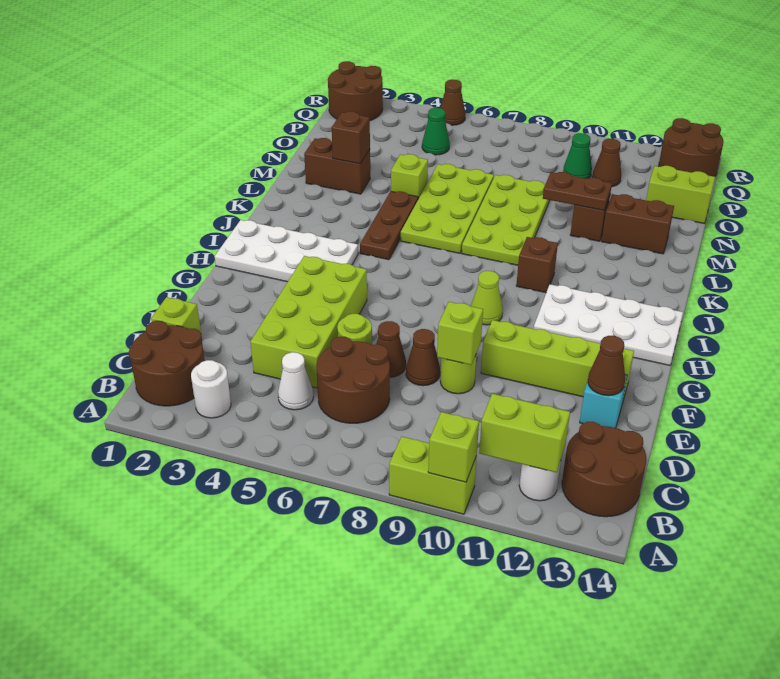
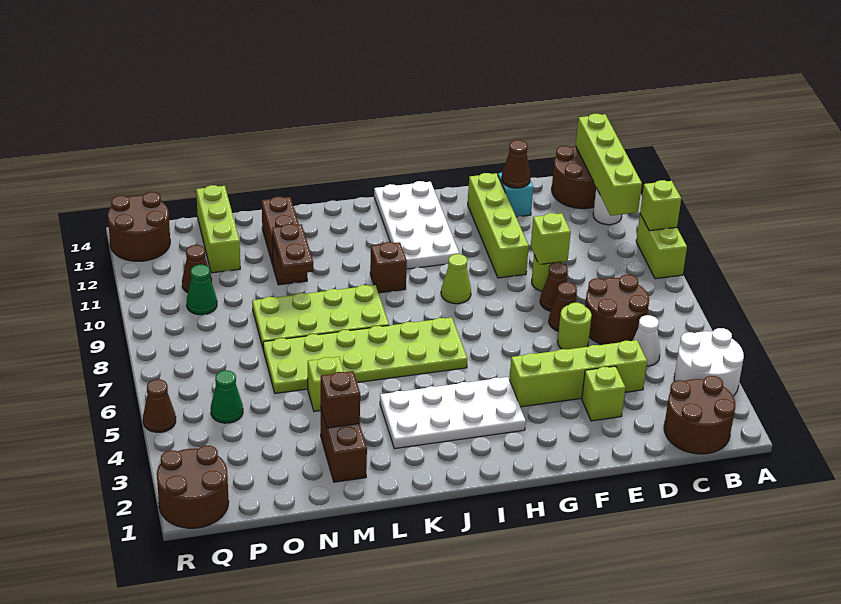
white round brick B3 level 1 -> white round brick A3:B4 level 1
lime brick B11:B12 level 2 -> lime brick B11:B14 level 2
lime brick D1 level 1 -> lime brick E3 level 1
lime brick D4:G5 level 1 -> lime brick D4:G4 level 1
white plate H1:I4 level 1 -> white plate H3:K4 level 1
brown plate J5:L5 level 1 -> none
lime plate K6:N7 level 1 -> lime plate I6:N7 level 1
lime brick O13:O14 level 1 -> lime brick O12:O14 level 1

